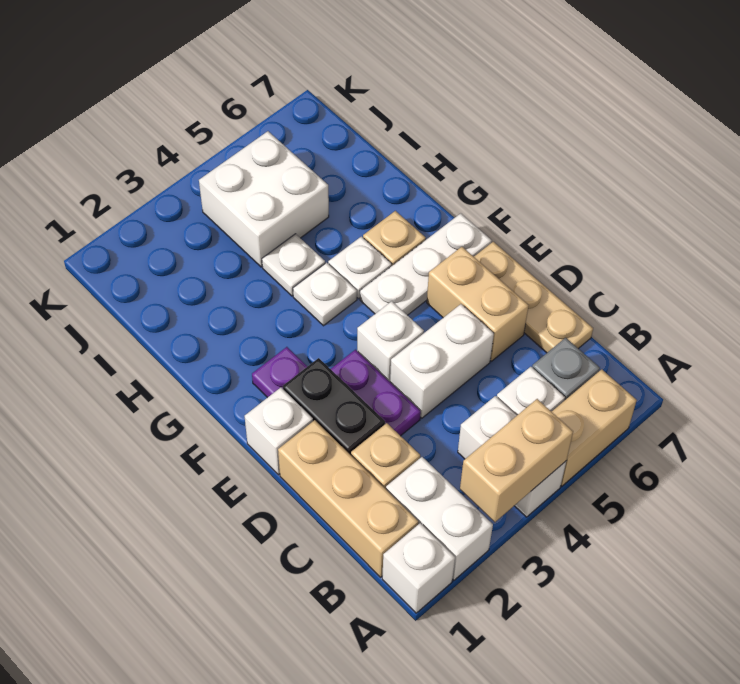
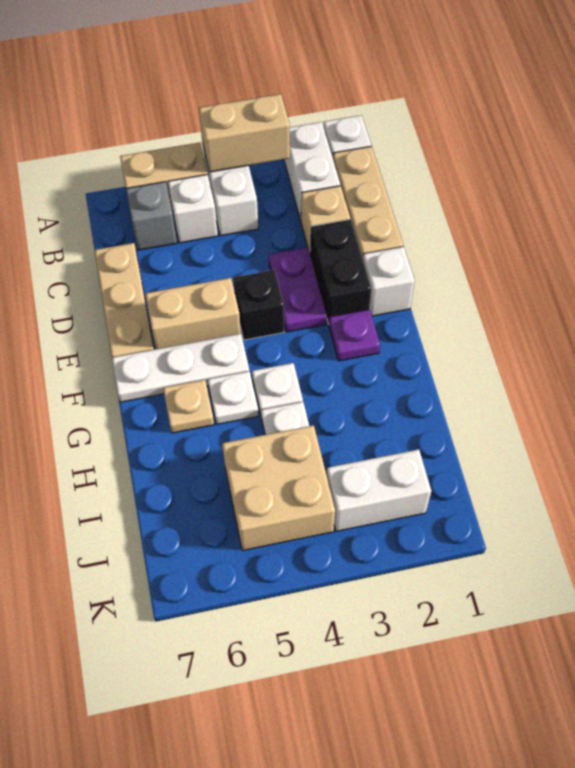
white brick D4:D5 level 1 -> white brick J2:J3 level 1
tan brick D6:E6 level 1 -> tan brick E5:E6 level 1
white brick E4 level 1 -> black brick E4 level 1
white brick I4:J5 level 1 -> tan brick I4:J5 level 1

